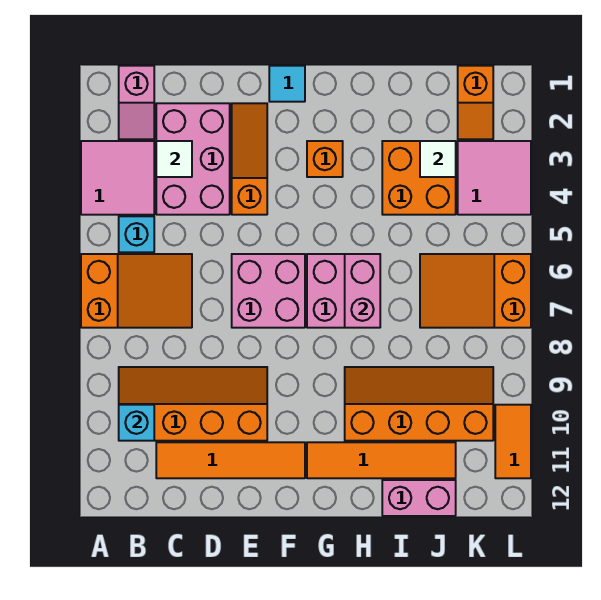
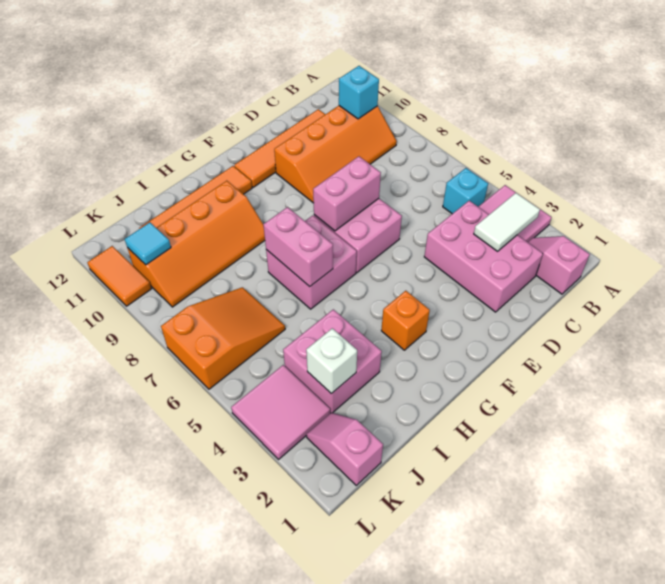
orange slope A6:C7 level 1 top A -> none
white tile C3 level 2 -> white tile B3:C3 level 2
orange slope E2:E4 level 1 top 4 -> none
cyan tile F1 level 1 -> cyan tile K10 level 2
orange brick I3:J4 level 1 -> pink brick I3:J4 level 1
pink brick I12:J12 level 1 -> pink brick E7:F7 level 2
white tile J3 level 2 -> white brick J3 level 2
orange slope K1:K2 level 1 top 1 -> pink slope K1:K2 level 1 top 1

